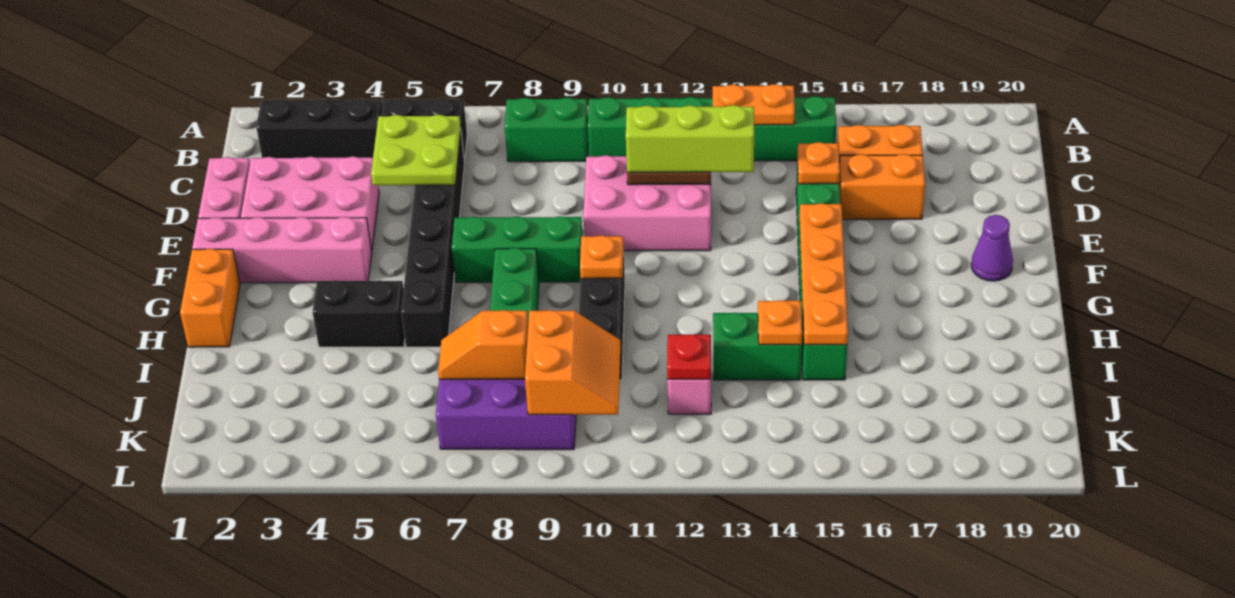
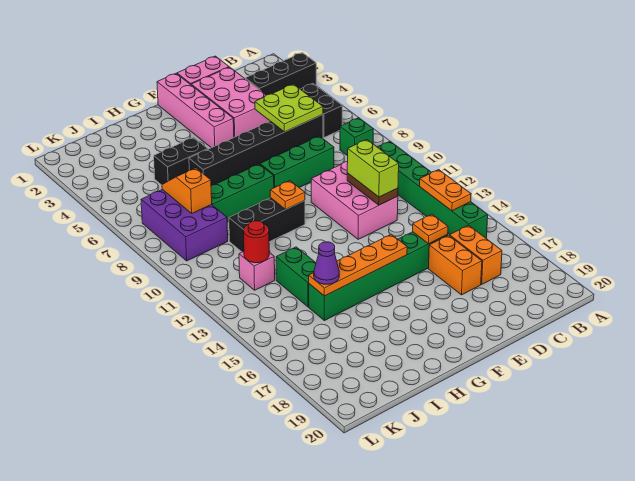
black brick B2:B4 level 1 -> black brick A3:C3 level 1
green brick B8:B9 level 1 -> green brick B8 level 1
lime brick D11:D13 level 3 -> lime brick D11:D12 level 3
green brick F7:F9 level 1 -> green brick D8:F8 level 1
purple cone F19 level 1 -> purple cone I15 level 3
orange brick G1:H1 level 1 -> none
black brick H4:H5 level 1 -> black brick H5:I5 level 1
orange plate I14 level 2 -> none
orange slope J9:K10 level 2 top 9 -> none
red plate J12 level 2 -> red round brick J12 level 2

